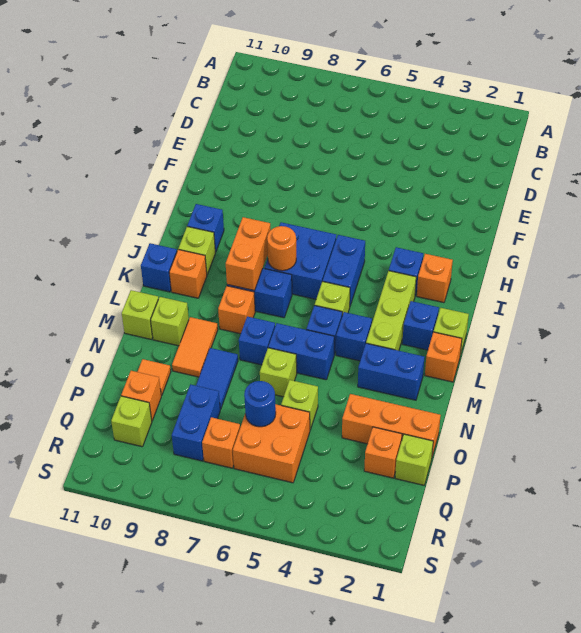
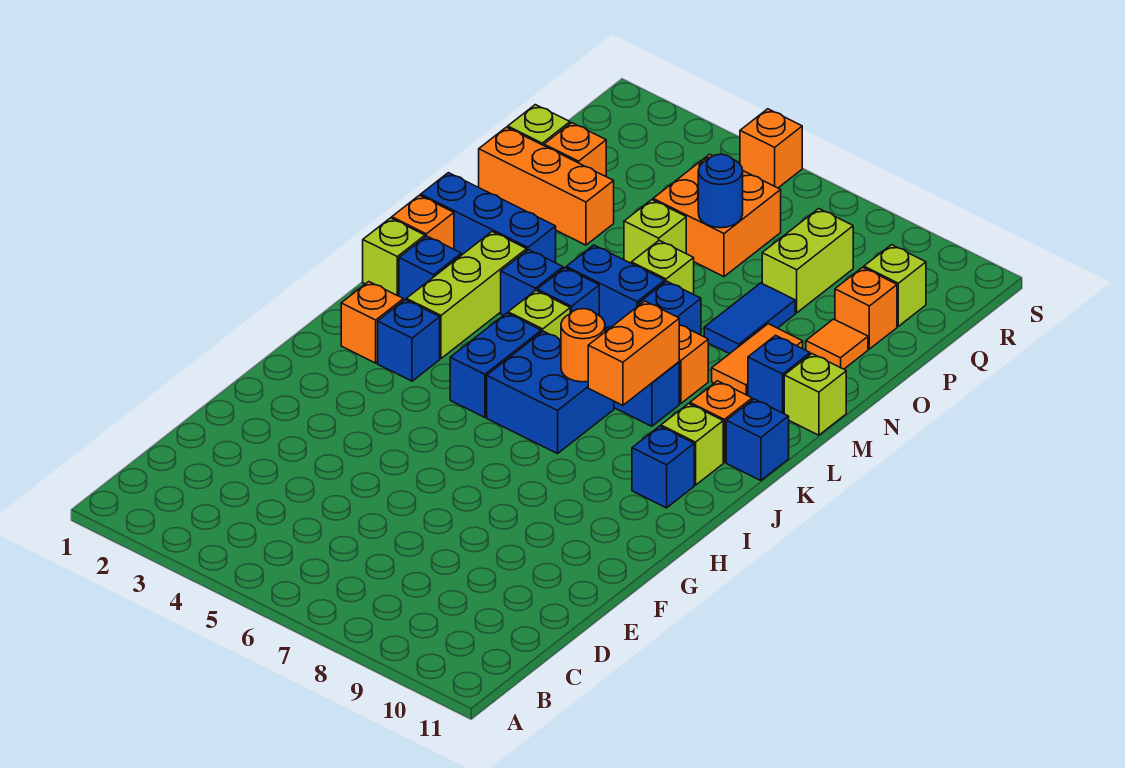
blue brick M2:M3 level 1 -> blue brick M1:M3 level 1
lime brick M10 level 1 -> blue brick M10 level 1
blue brick P8:Q8 level 1 -> lime brick P8:Q8 level 1
orange brick Q7 level 1 -> orange brick S5 level 1

